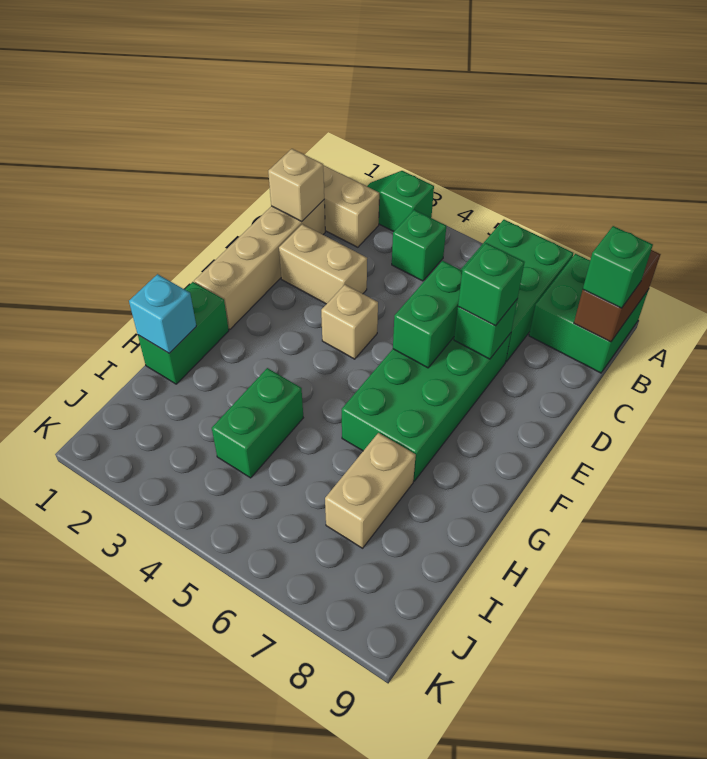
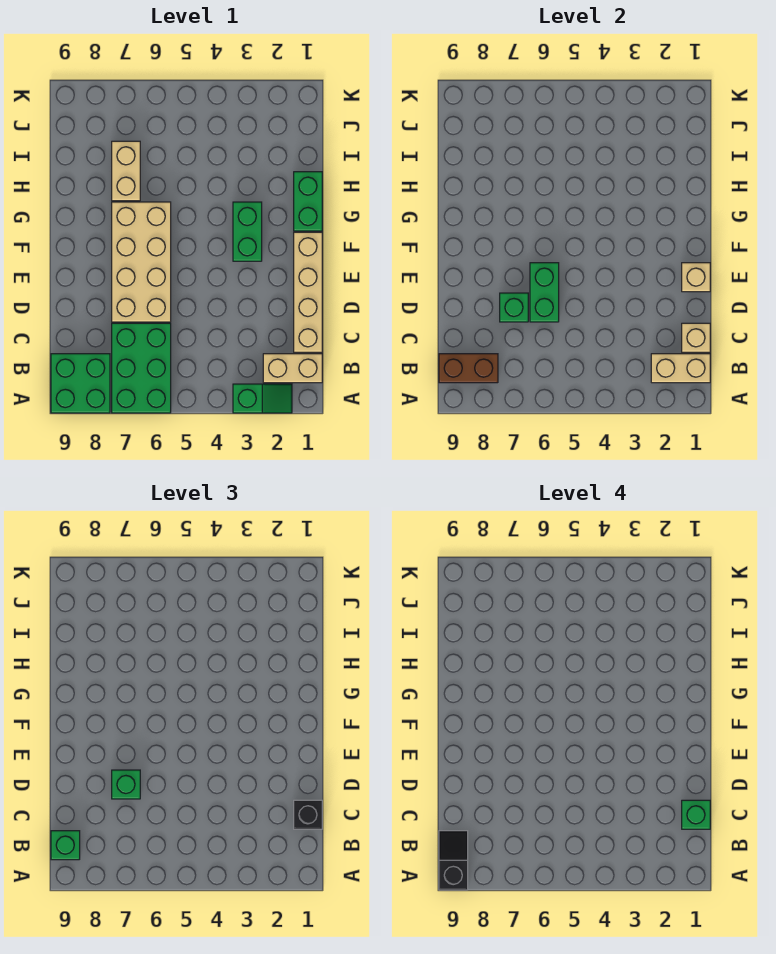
brown brick A9:B9 level 2 -> brown brick B8:B9 level 2
none -> black slope A9:B9 level 4 top A
green brick B4 level 1 -> green brick C1 level 4
none -> black brick C1 level 3
tan brick D2:D3 level 1 -> tan brick B1:B2 level 2
green brick D6:G7 level 1 -> tan brick D6:G7 level 1
tan brick E4 level 1 -> tan brick E1 level 2
cyan brick H1 level 2 -> none
green brick H4:I4 level 1 -> green brick F3:G3 level 1

